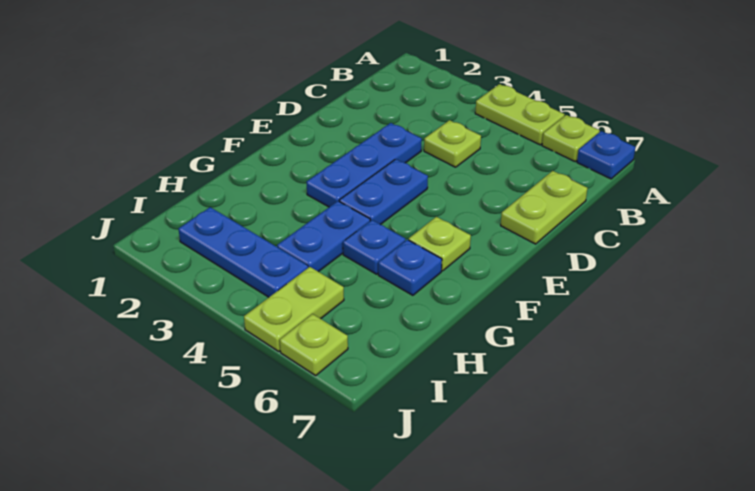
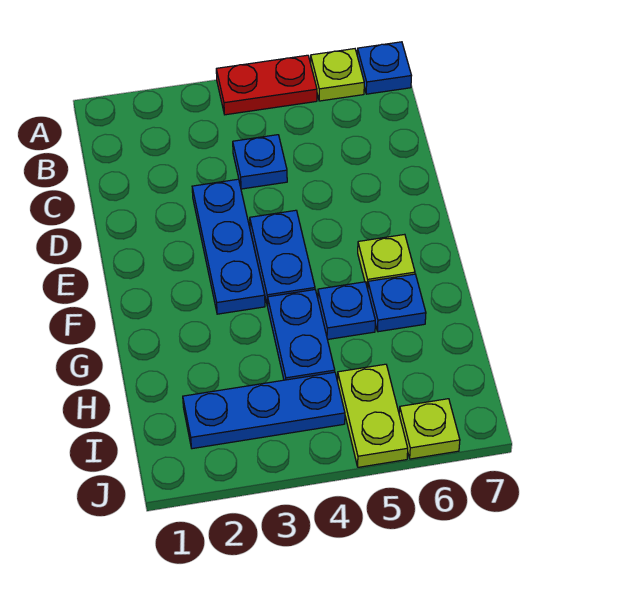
lime plate A4:A5 level 1 -> red plate A4:A5 level 1
lime plate C4 level 1 -> blue plate C4 level 1
lime plate C7:D7 level 1 -> none

